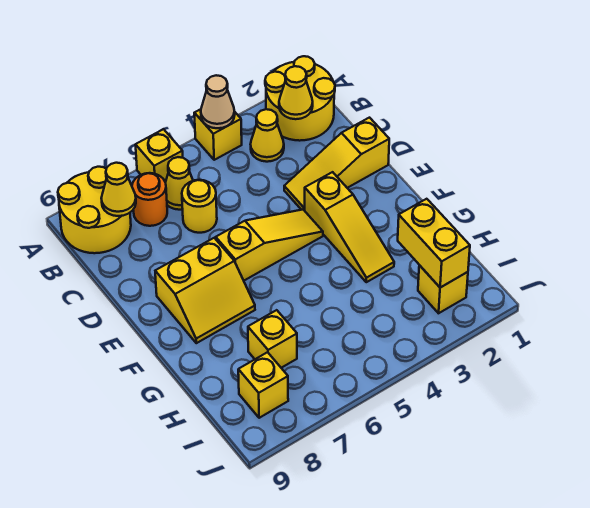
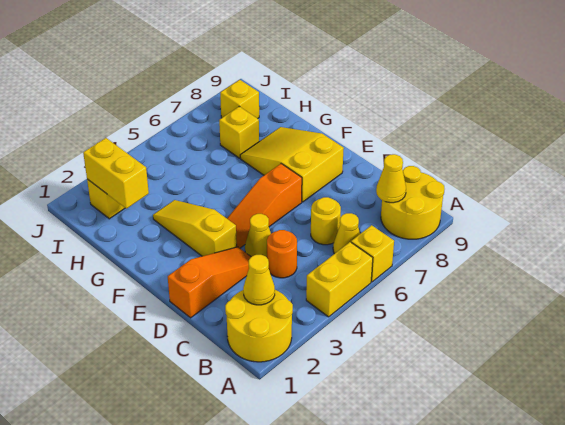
yellow brick A4 level 1 -> yellow brick A4:A5 level 1
tan cone A4 level 2 -> none
yellow cone B3 level 1 -> yellow cone D4 level 1
orange round brick B7 level 1 -> orange round brick C4 level 1
yellow slope D1:D3 level 1 top 1 -> orange slope D1:D3 level 1 top 1
yellow slope E4:E6 level 1 top 6 -> orange slope E4:E6 level 1 top 6
yellow slope E7:F8 level 1 top E -> yellow slope E7:G8 level 1 top E

